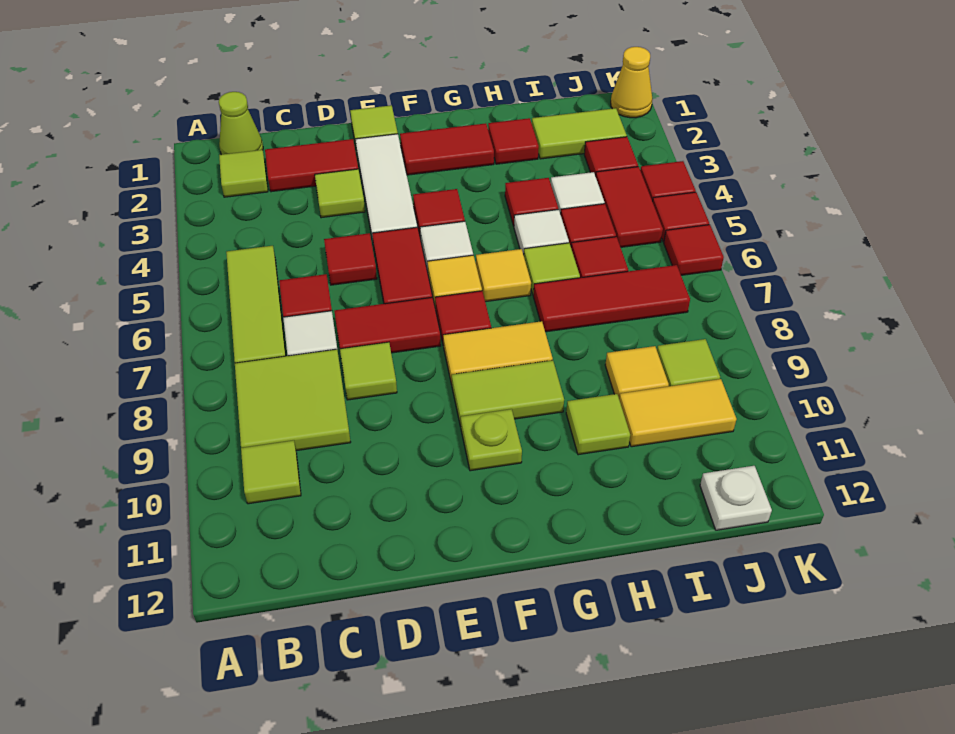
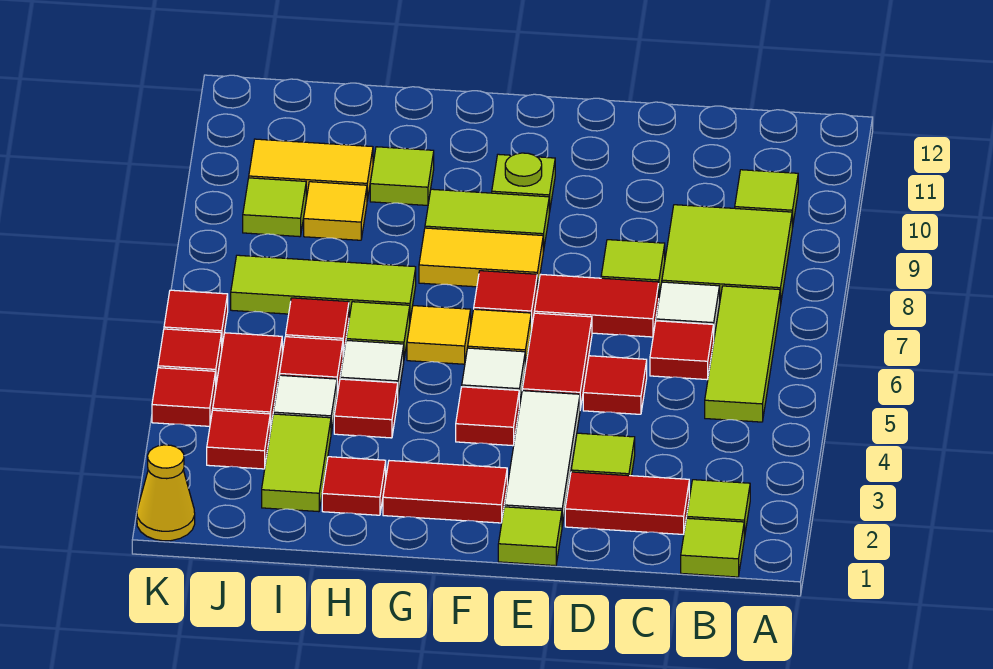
lime cone B1 level 1 -> lime tile B1 level 1
red tile H7:J7 level 1 -> lime tile H7:J7 level 1
lime tile I2:J2 level 1 -> lime tile I2:I3 level 1
white plate J12 level 1 -> none

